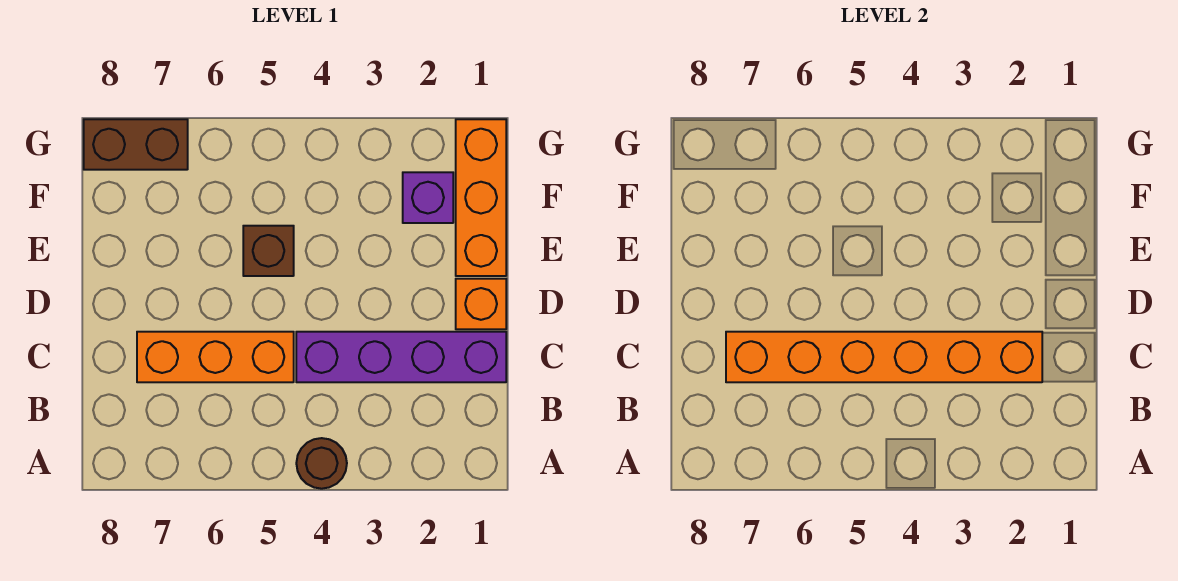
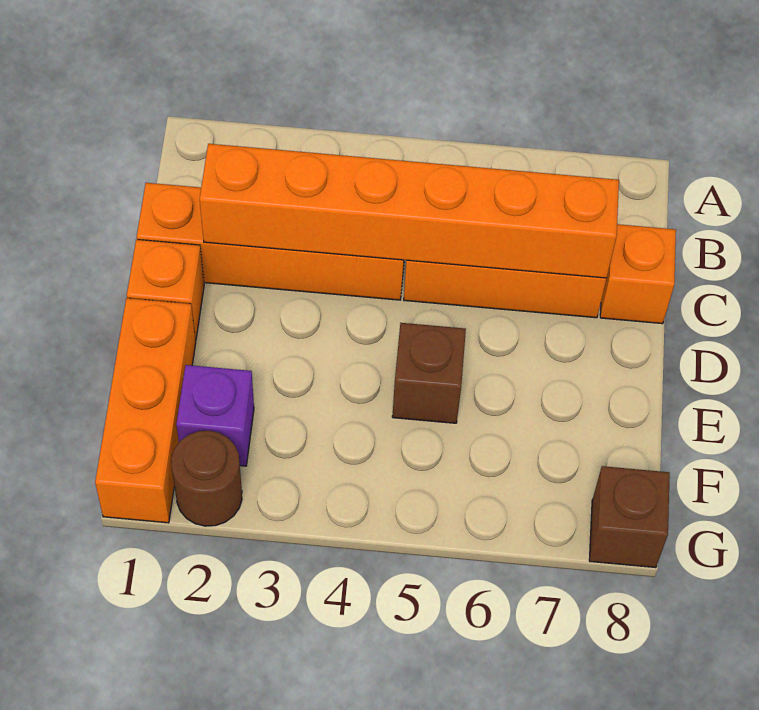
brown round brick A4 level 1 -> brown round brick G2 level 1
purple brick C1:C4 level 1 -> orange brick C1:C4 level 1
none -> orange brick C8 level 1
brown brick G7:G8 level 1 -> brown brick G8 level 1

